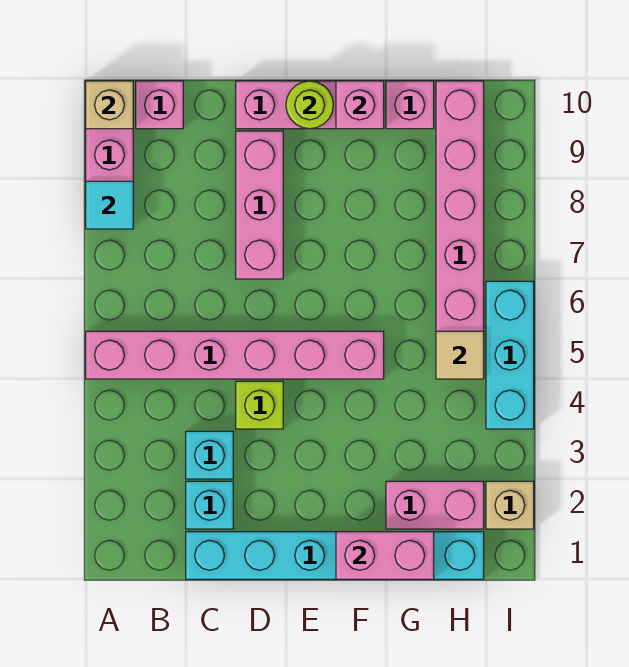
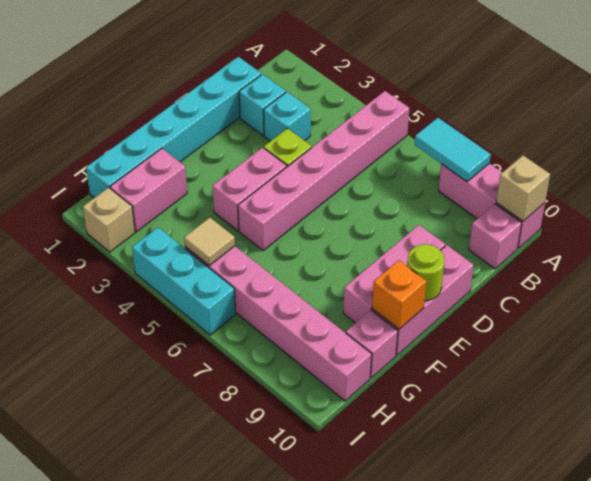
cyan tile A8 level 2 -> cyan tile A7:A8 level 2
pink brick D7:D9 level 1 -> pink brick D9:F9 level 1
pink brick F1:G1 level 2 -> pink brick E4:F4 level 1
pink brick F10 level 2 -> orange brick F10 level 2

